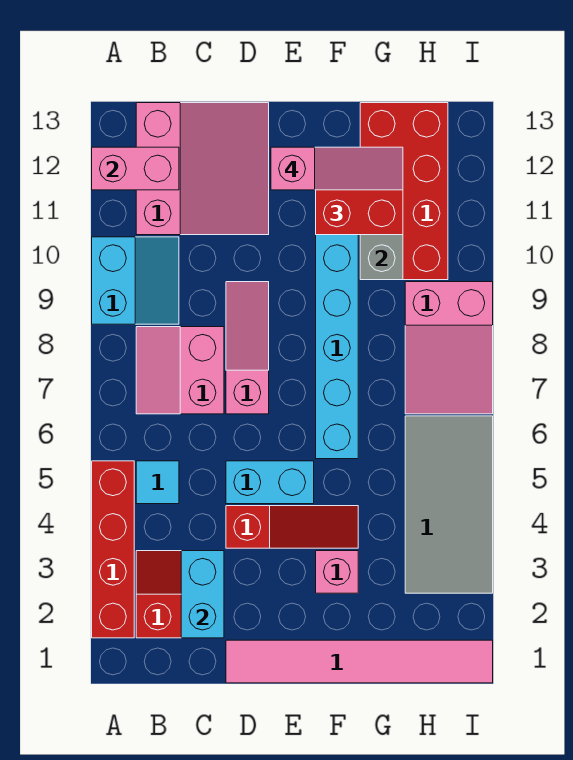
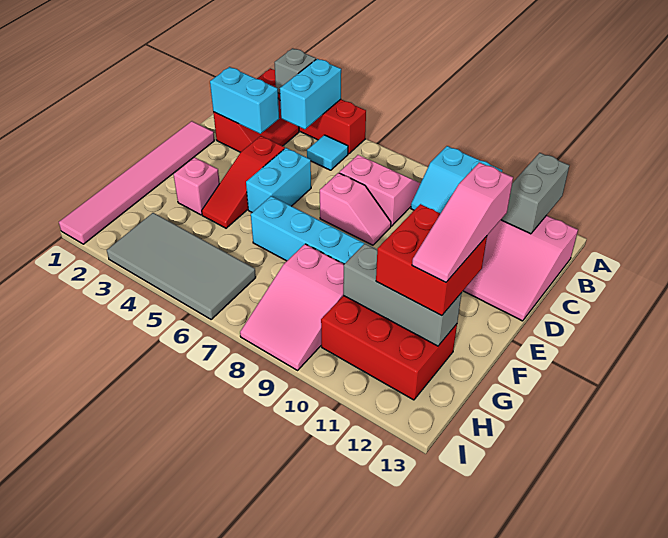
none -> grey brick A3 level 2
none -> cyan brick A4:B4 level 2
pink brick A12:B12 level 2 -> grey brick A12:B12 level 2
pink slope D7:D9 level 1 top 7 -> pink slope D7:D8 level 1 top 7
red brick G10:H13 level 1 -> red brick G10:H12 level 1
pink slope H7:I9 level 1 top 9 -> pink slope G8:I9 level 1 top G

